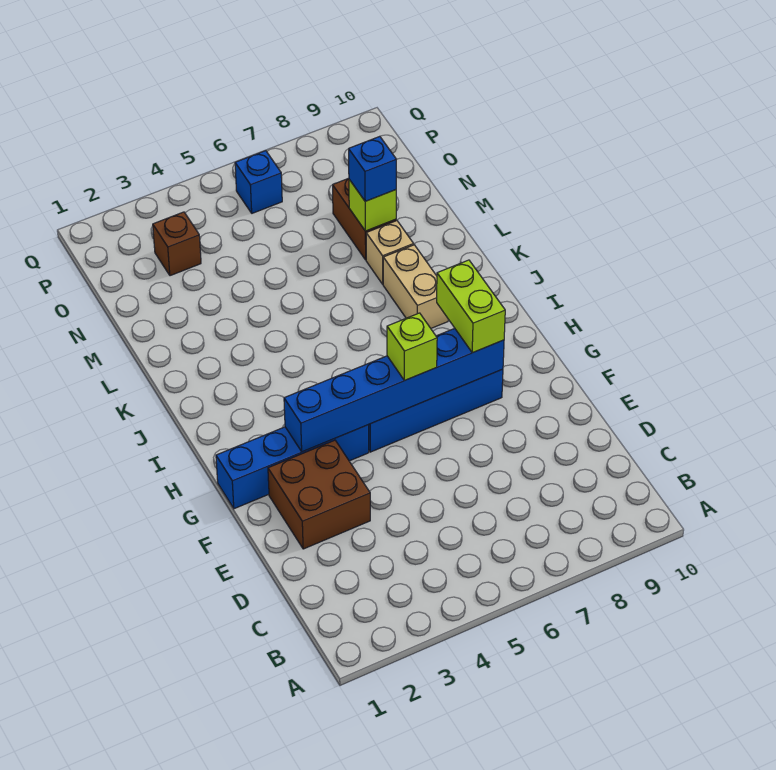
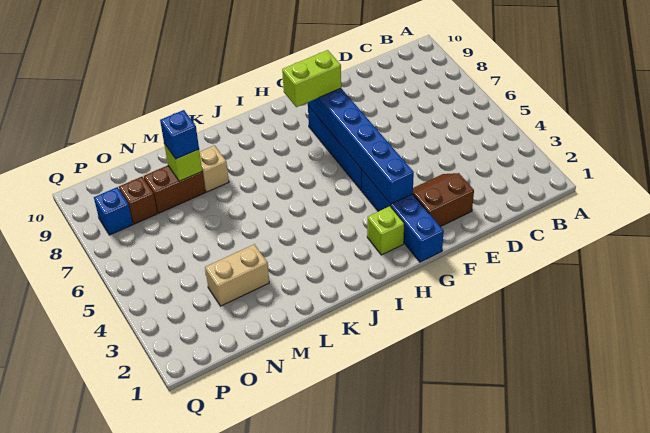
brown brick E2:F3 level 1 -> brown slope E2:F3 level 1 top 2
lime brick G6 level 3 -> lime brick H2 level 1
tan brick J8:K8 level 1 -> tan brick M3:N3 level 1
brown brick O3 level 1 -> brown brick O8 level 1
blue brick P6 level 1 -> blue brick P8 level 1

